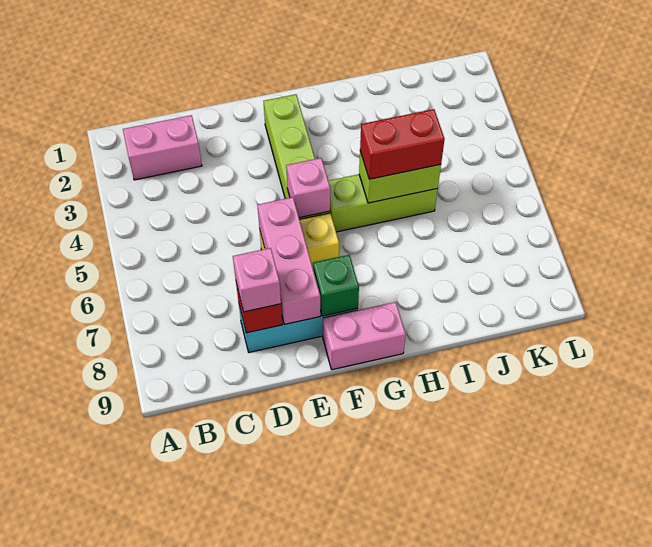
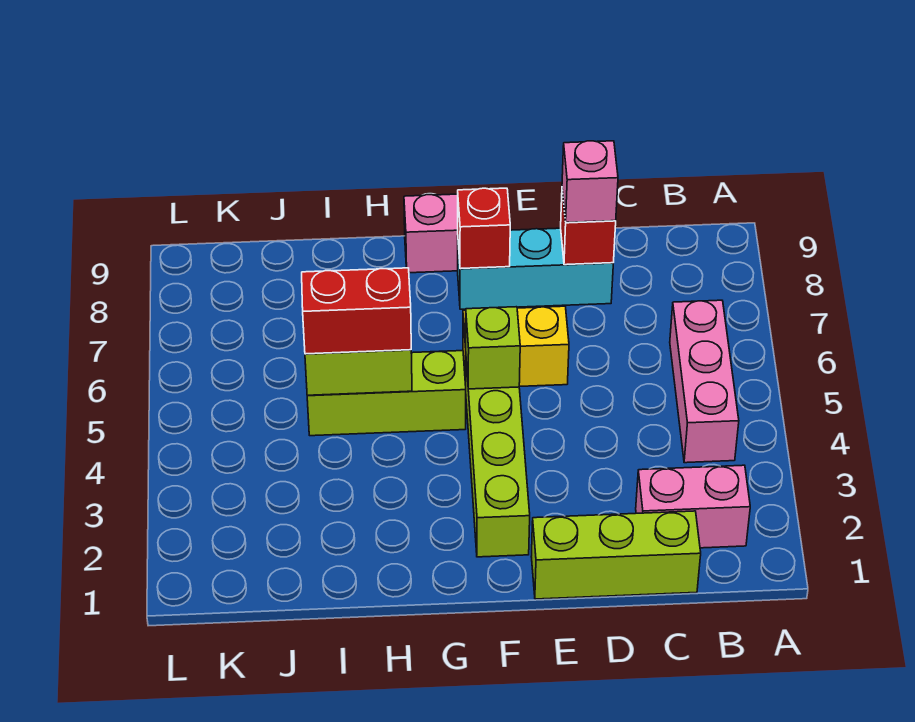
none -> lime brick C1:E1 level 1
pink brick E6:E8 level 2 -> pink brick B4:B6 level 1
pink brick F5 level 2 -> lime brick F5 level 2
green brick F8 level 2 -> red brick F8 level 2

